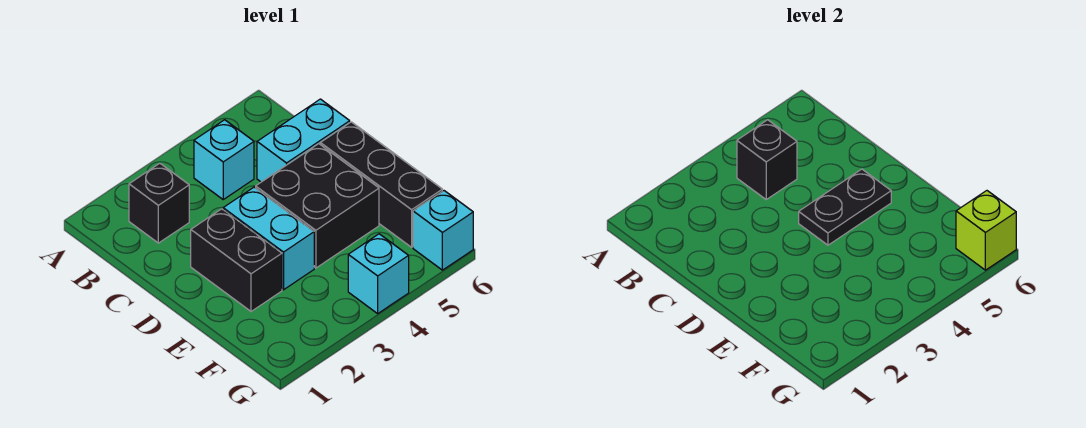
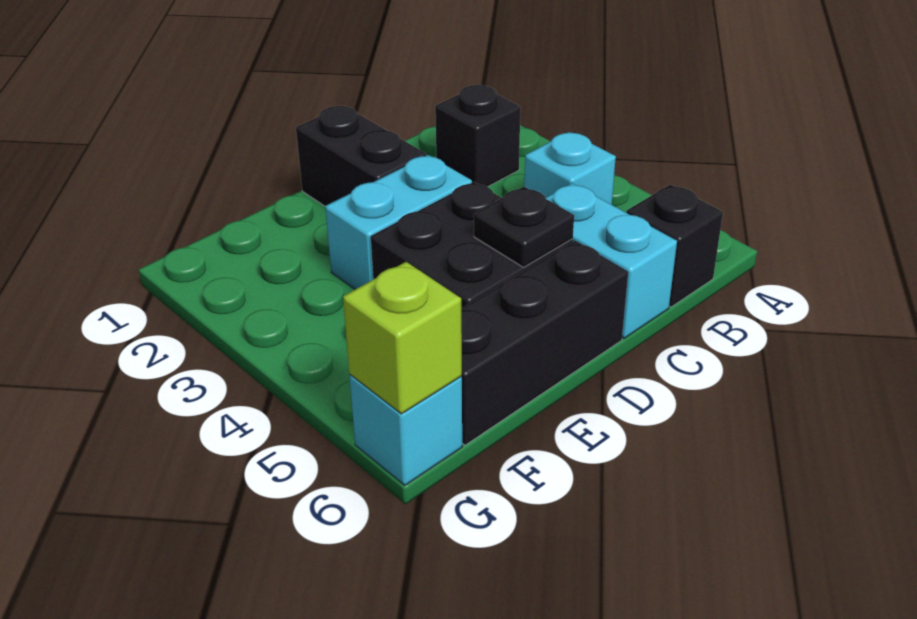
black brick B4 level 2 -> black brick B6 level 1
black brick D2:E2 level 1 -> black brick D1:D2 level 1
black plate D4:D5 level 2 -> black plate D5 level 2
cyan brick G4 level 1 -> none

